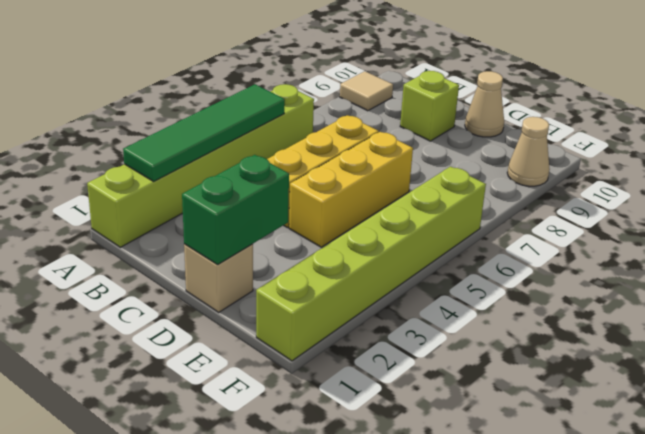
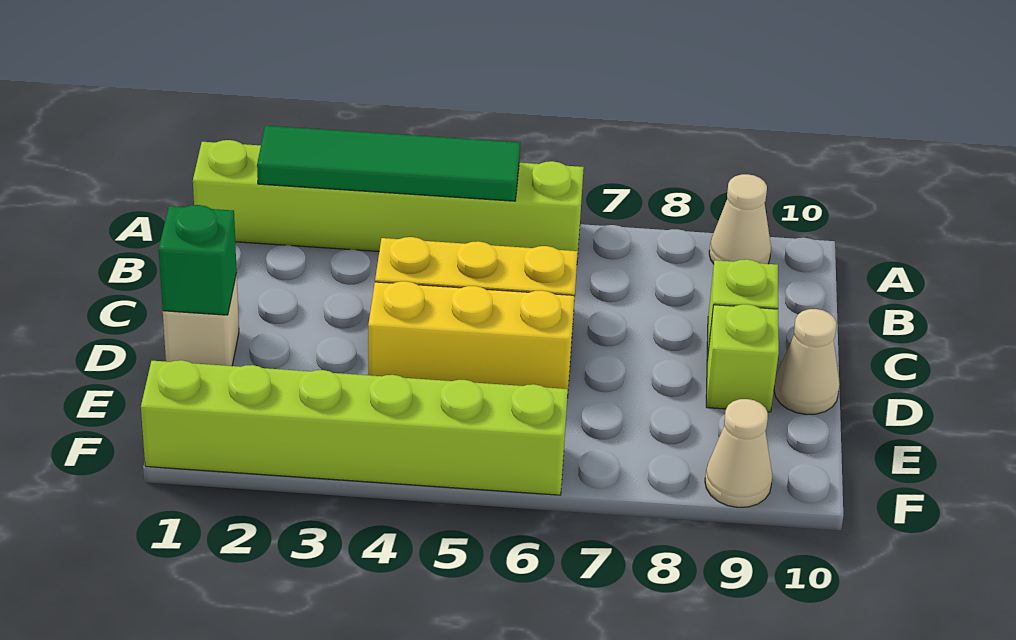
tan tile A9 level 1 -> tan cone A9 level 1
green brick D1:D2 level 2 -> green brick D1 level 2
none -> lime brick D9 level 1

